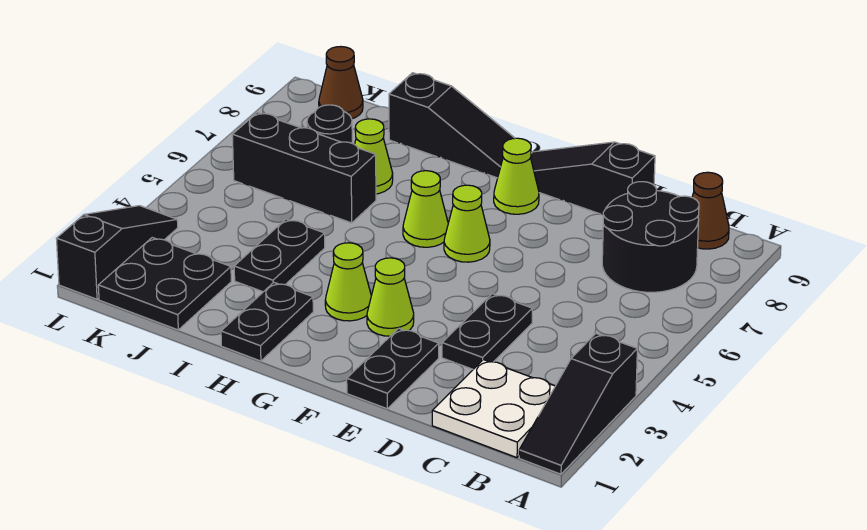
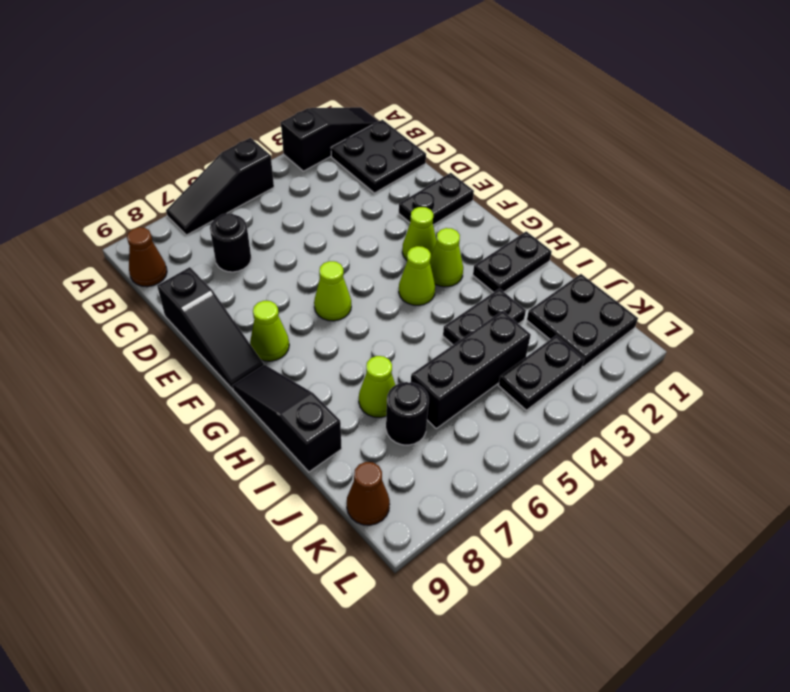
white plate B1:C2 level 1 -> black plate B1:C2 level 1
black round brick B7:C8 level 1 -> black round brick C7 level 1
black plate D3:D4 level 1 -> black plate K3:K4 level 1
lime cone G6 level 1 -> lime cone G4 level 1
black brick I6:K6 level 1 -> black brick J4:J6 level 1
black slope L1:L3 level 1 top 1 -> black slope A5:A7 level 1 top 5

